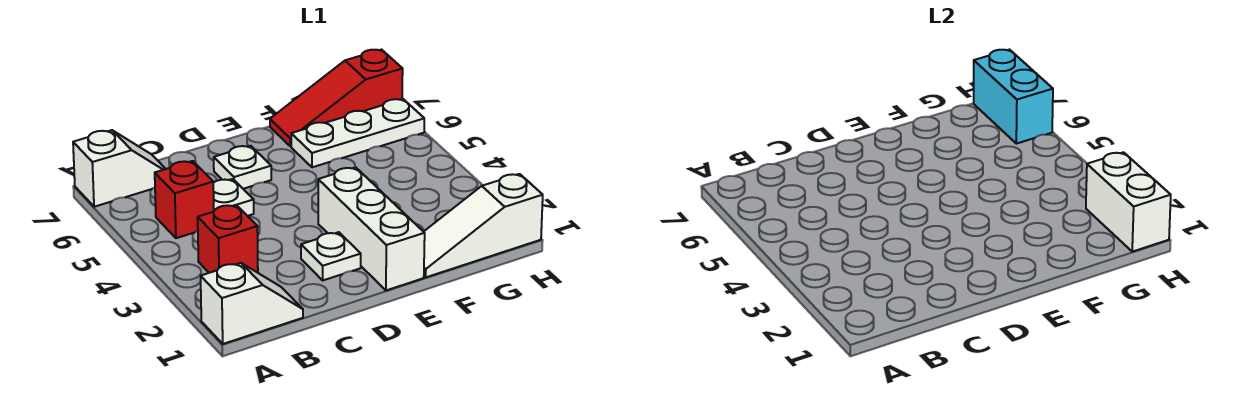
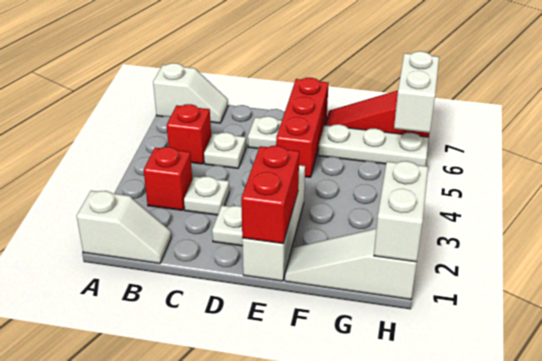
none -> white plate C3 level 1
none -> red brick E1:E2 level 2
none -> red brick E5:E7 level 1
cyan brick H6:H7 level 2 -> white brick H6:H7 level 2

